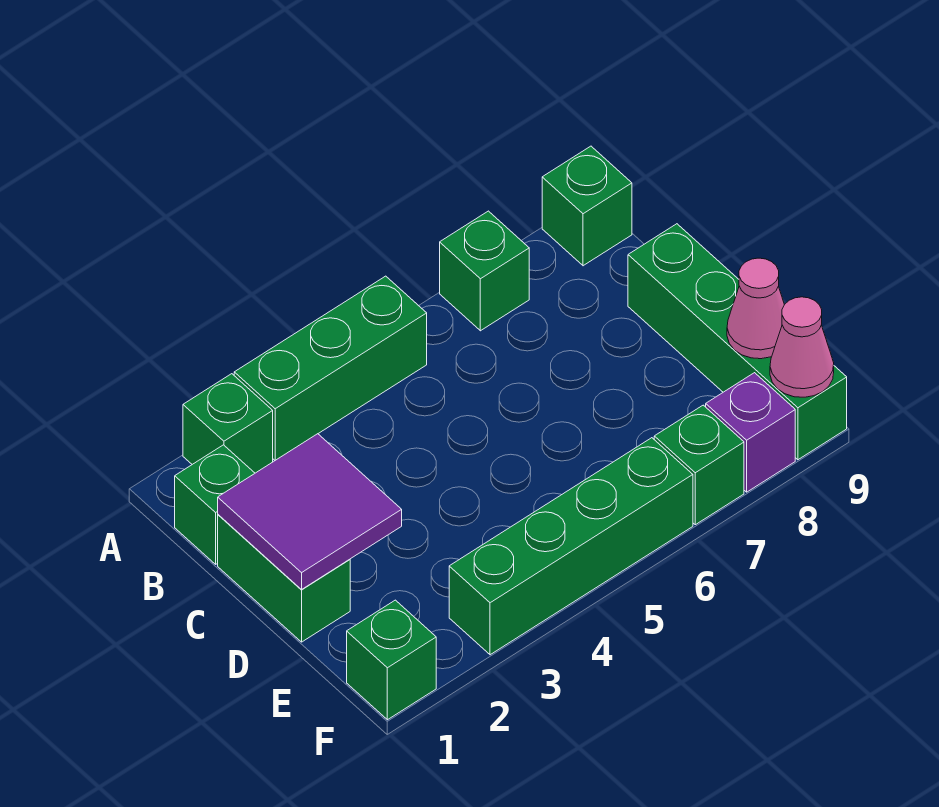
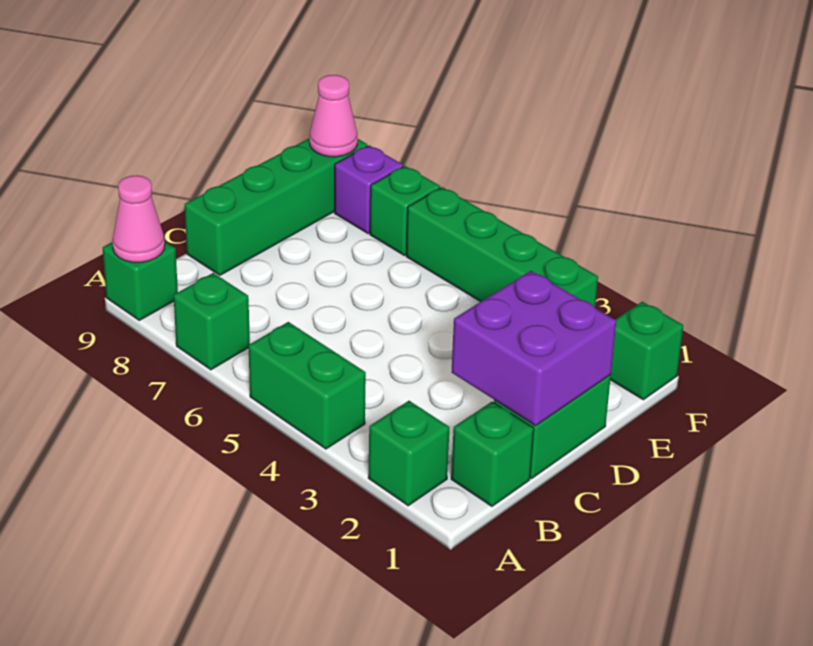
green brick A3:A5 level 1 -> green brick A4:A5 level 1
purple tile C1:D2 level 2 -> purple brick C1:D2 level 2
pink cone E9 level 2 -> pink cone A9 level 2

